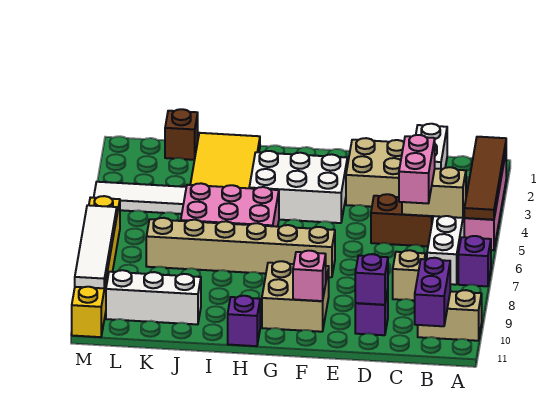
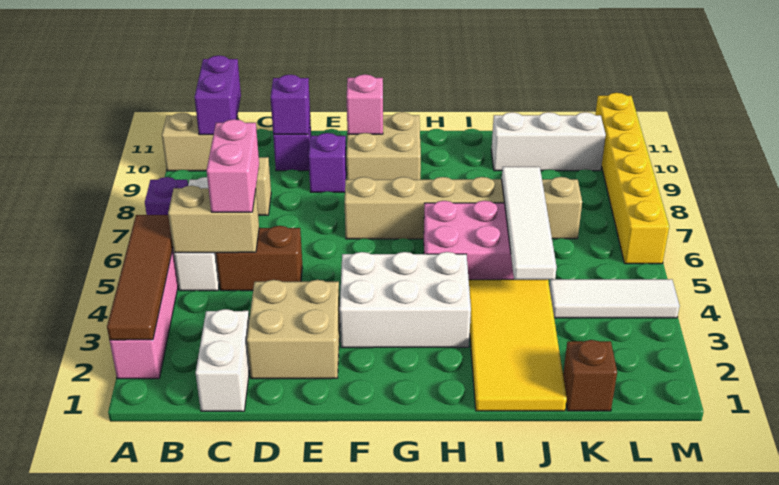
purple brick H11 level 1 -> purple brick E9 level 1
white tile M7:M10 level 2 -> white tile J4:J7 level 2

